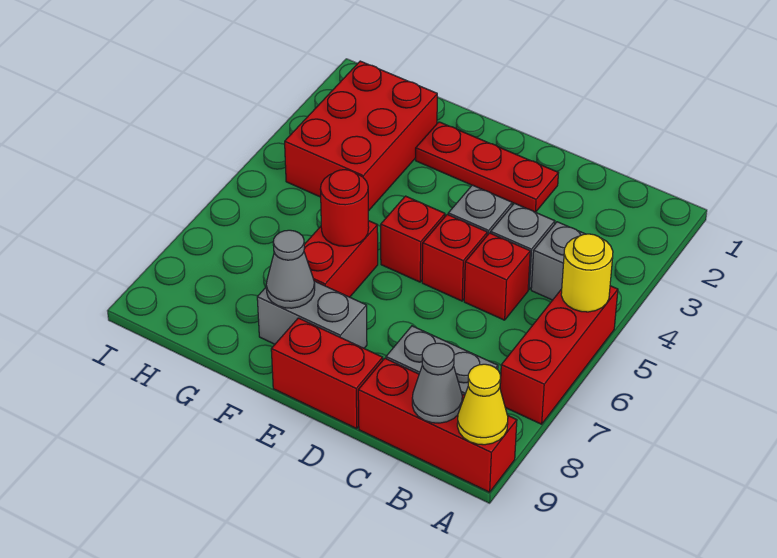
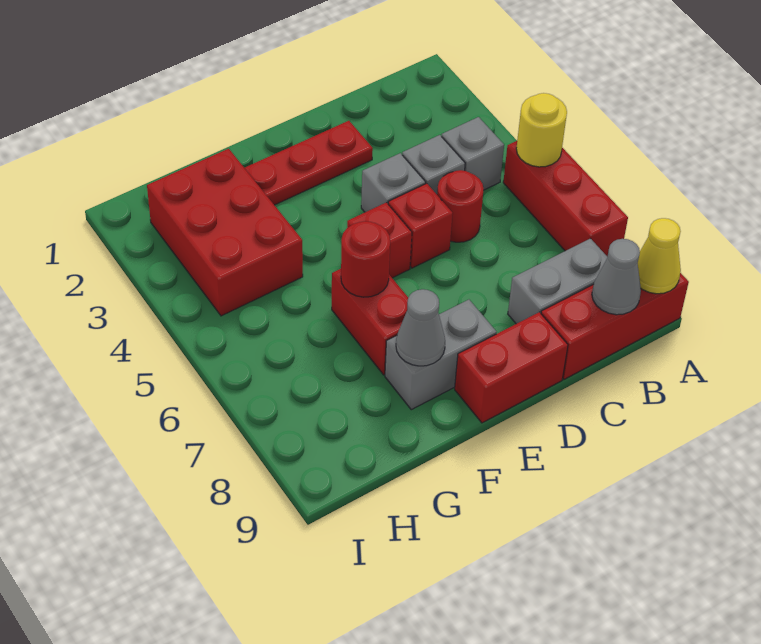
red brick C5 level 1 -> red round brick C5 level 1

